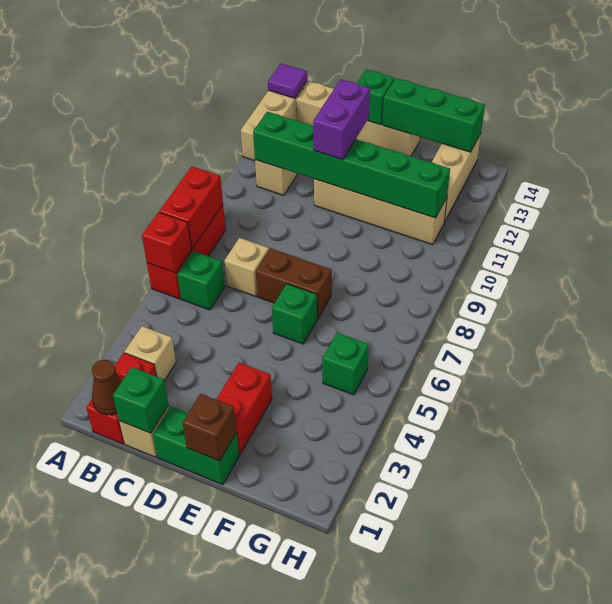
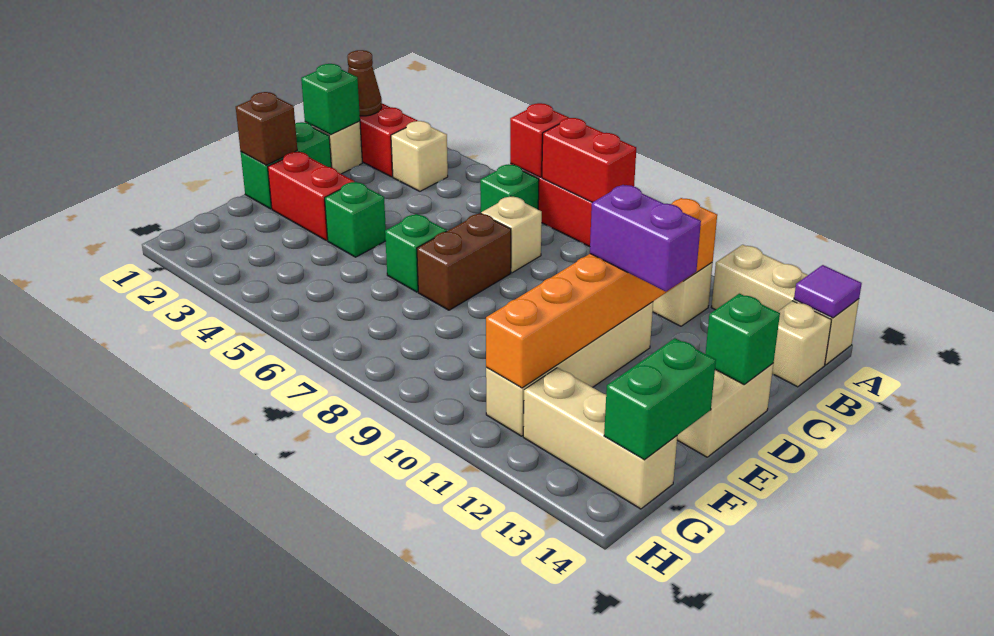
green brick B11:G11 level 2 -> orange brick B11:G11 level 2
green brick E14:G14 level 2 -> green brick F14:G14 level 2
green brick G5 level 1 -> green brick E4 level 1

